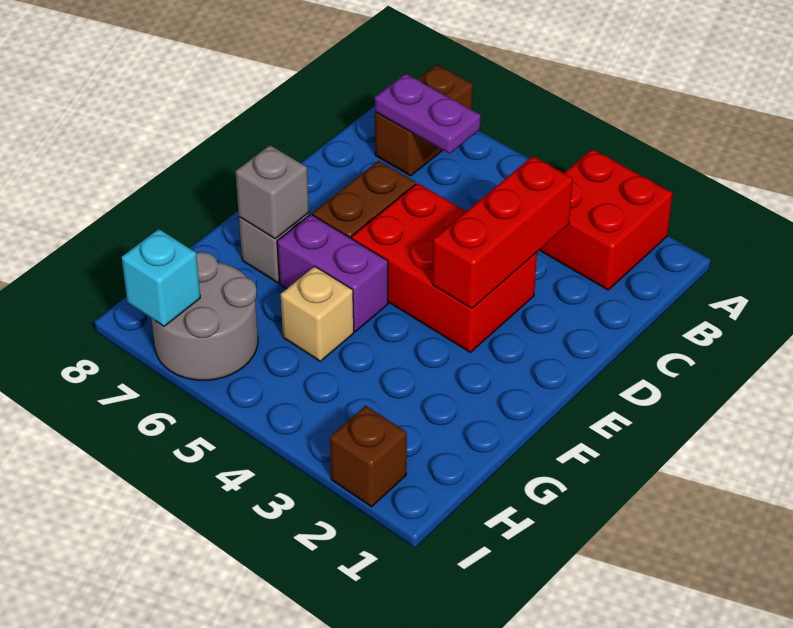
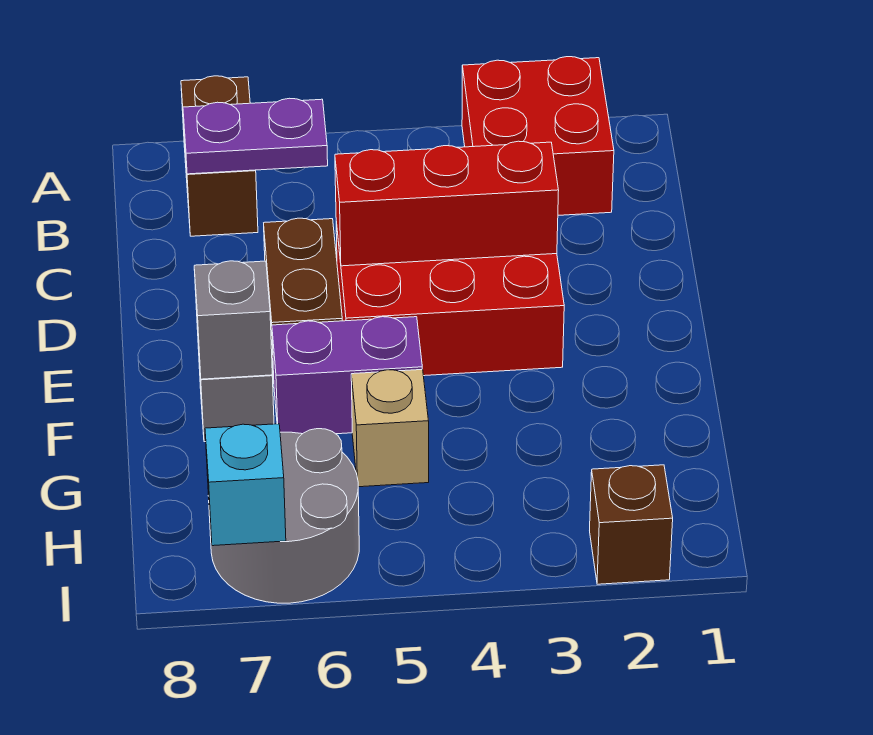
red brick C3:E3 level 2 -> red brick D3:D5 level 2

